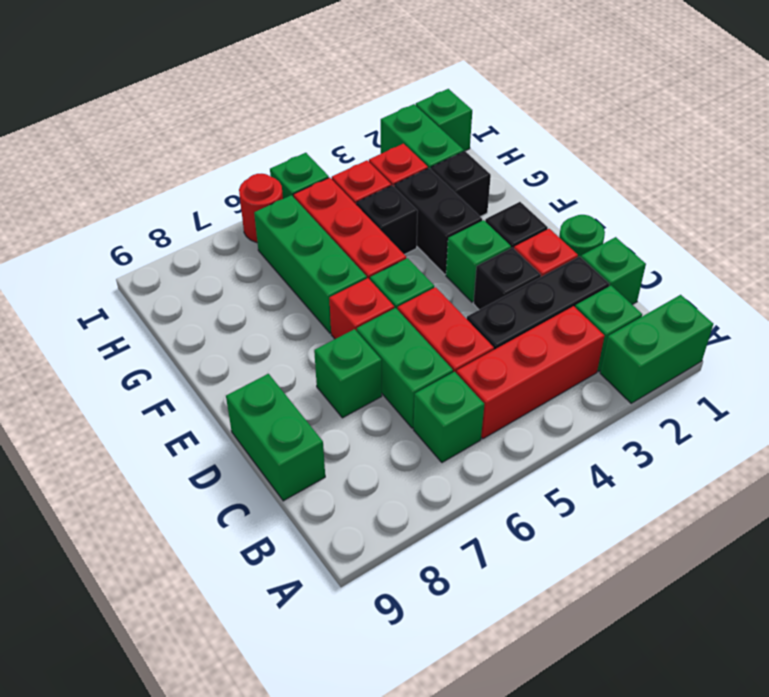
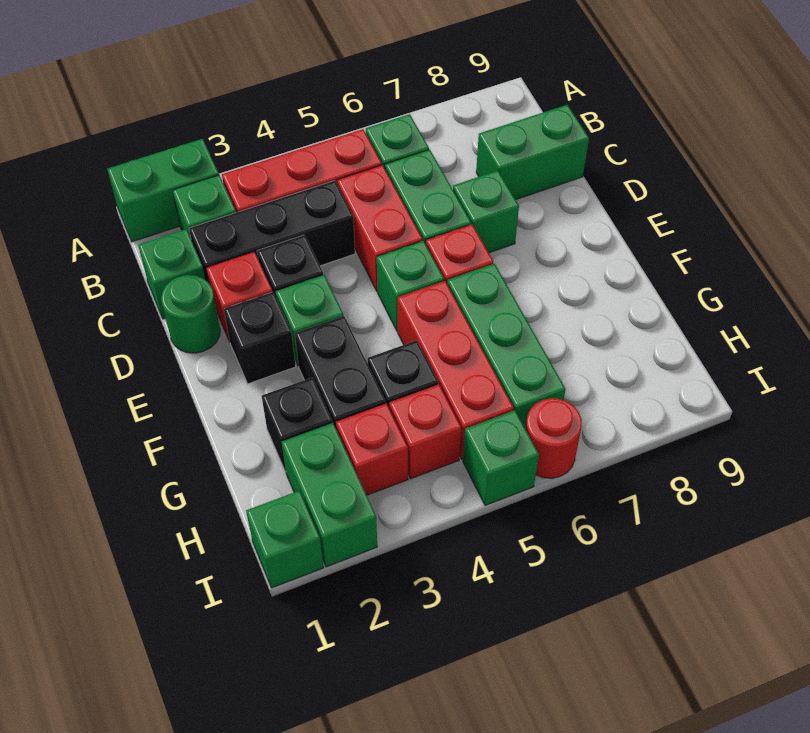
green brick C9:D9 level 1 -> green brick C8:C9 level 1

